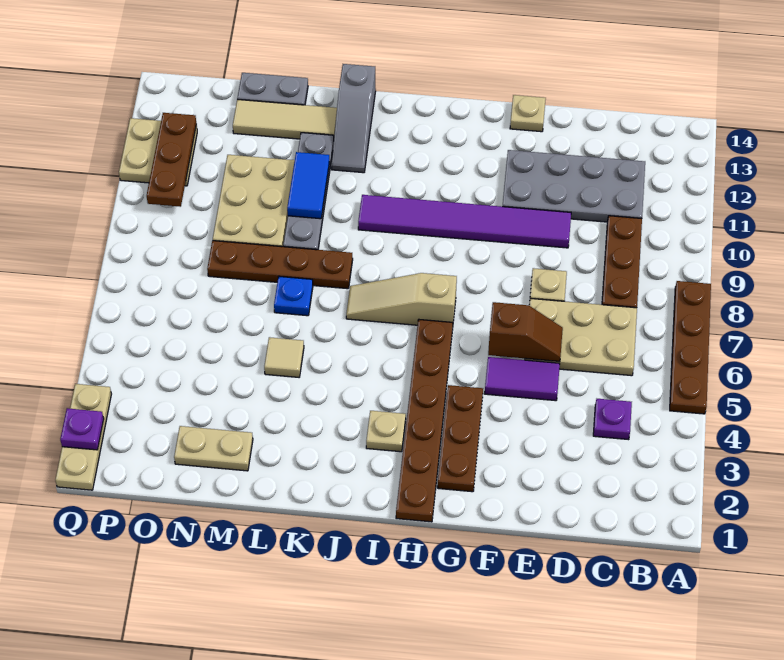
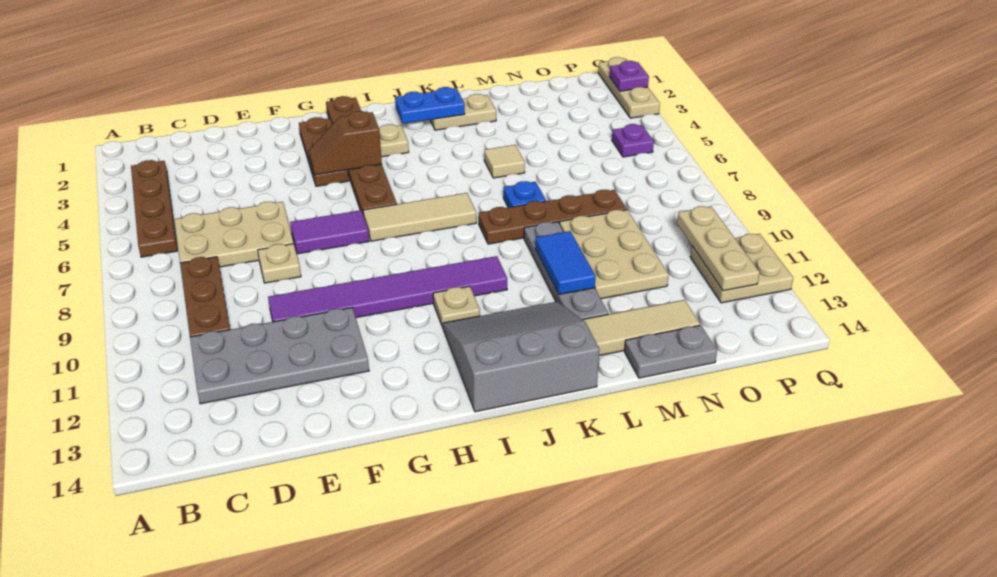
brown plate A5:A8 level 1 -> brown plate B3:B6 level 1
purple plate C4 level 1 -> purple plate P5 level 1
purple tile E5:F5 level 1 -> purple tile F7:G7 level 1
brown slope E6:F6 level 2 top F -> brown slope G4:H4 level 2 top H
tan plate F14 level 1 -> tan plate I11 level 1
tan slope H7:J7 level 1 top H -> tan tile H7:J7 level 1
none -> blue plate J2:K2 level 2
grey slope K12:K14 level 1 top 14 -> grey slope I12:K14 level 1 top 14
tan plate M2:N2 level 1 -> tan plate K2:L2 level 1
brown plate P10:P12 level 2 -> tan plate P10:P12 level 2

